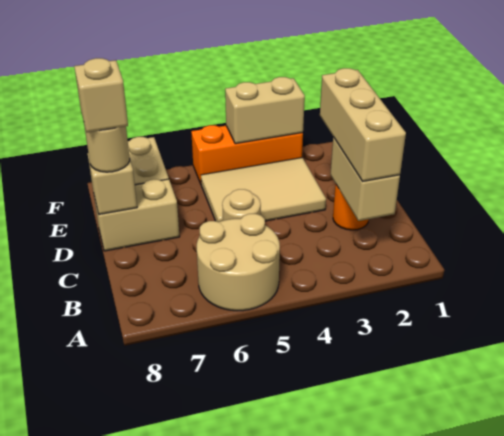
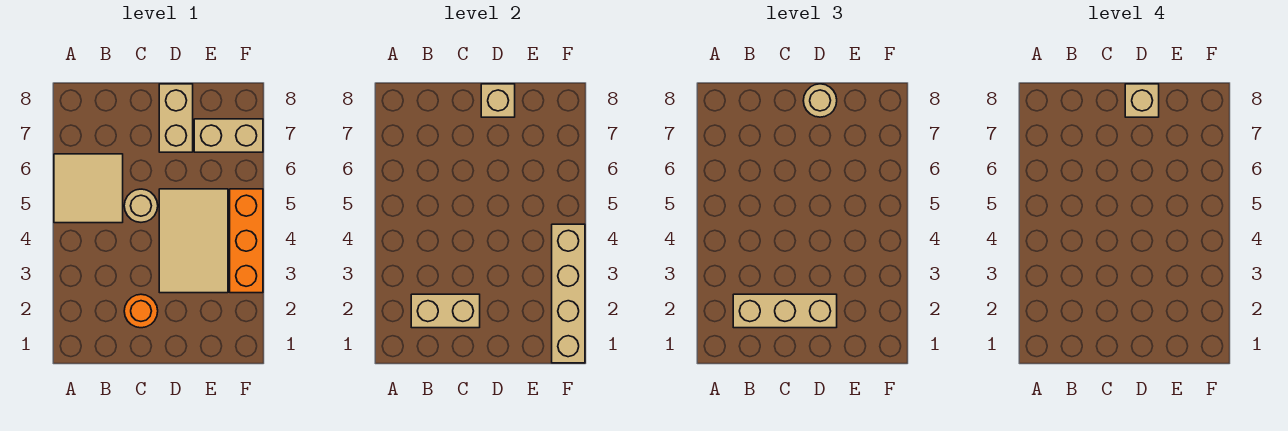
tan round brick A5:B6 level 1 -> tan tile A5:B6 level 1
tan brick F3:F4 level 2 -> tan brick F1:F4 level 2

